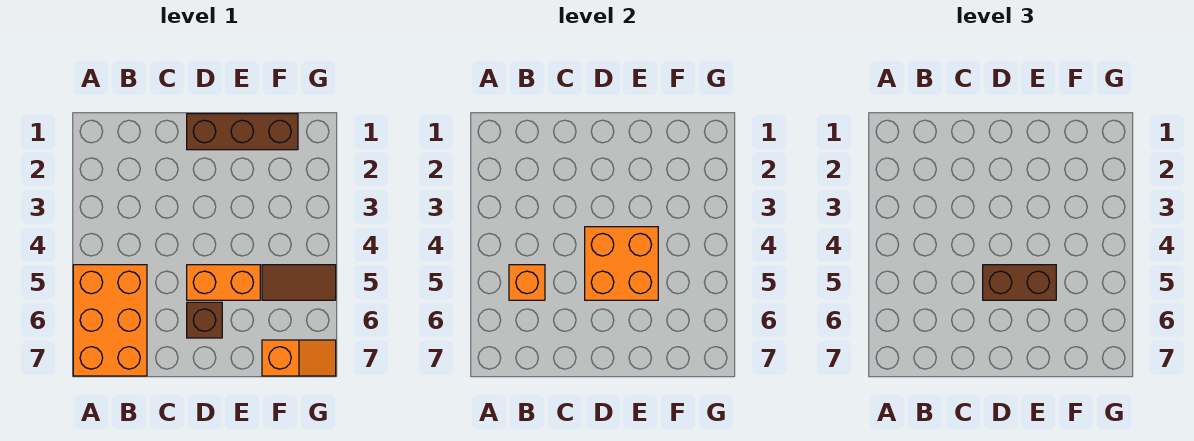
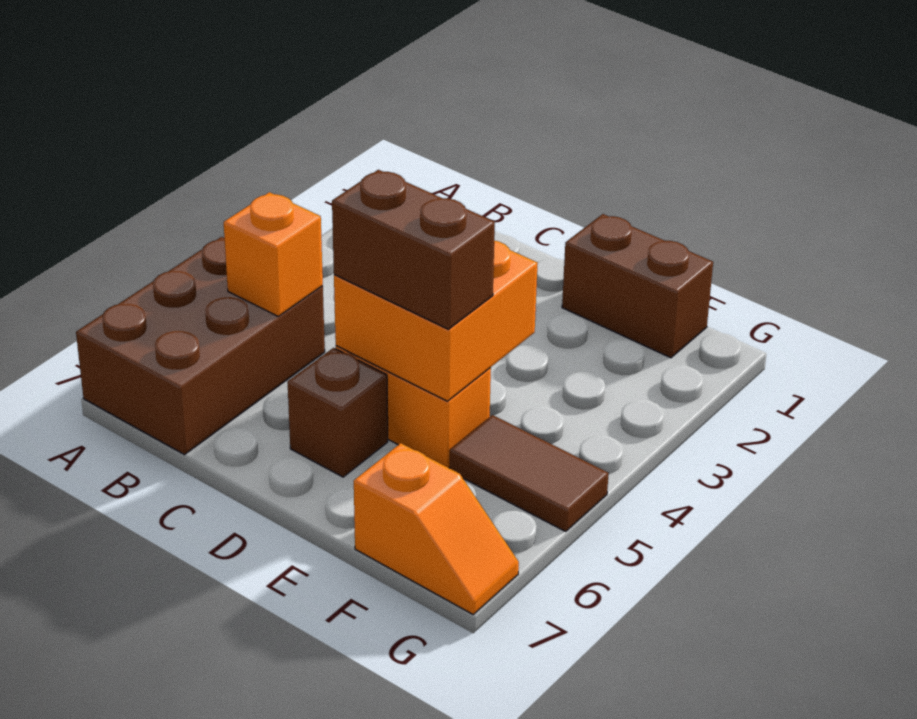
orange brick A5:B7 level 1 -> brown brick A5:B7 level 1
brown brick D1:F1 level 1 -> brown brick E1:F1 level 1

